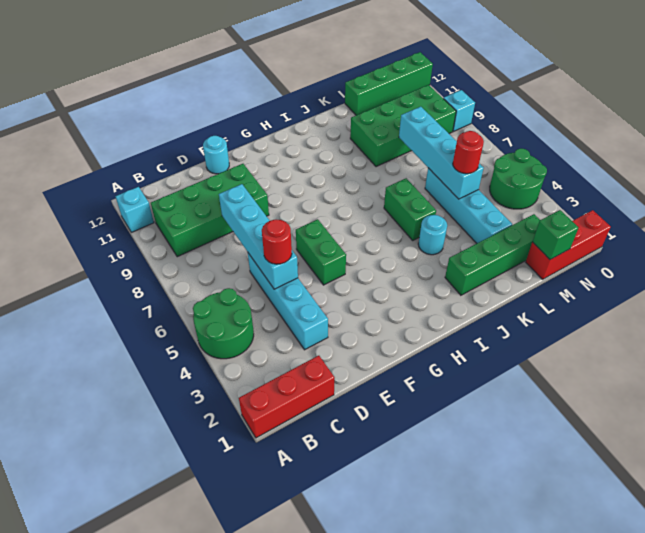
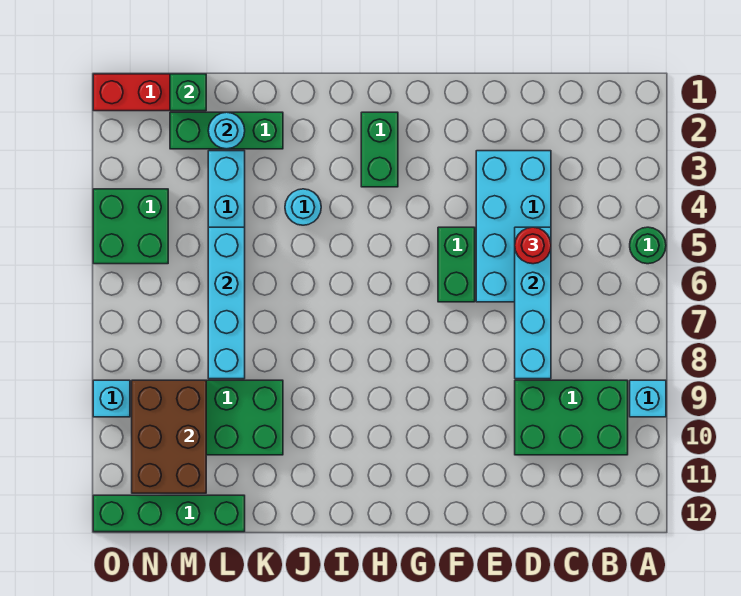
red brick A1:C1 level 1 -> none
green round brick A4:B5 level 1 -> green round brick A5 level 1
cyan brick A11 level 1 -> cyan brick A9 level 1
green brick B9:E10 level 1 -> green brick B9:D10 level 1
cyan brick D3:D6 level 1 -> cyan brick D3:E6 level 1
cyan round brick E12 level 1 -> cyan round brick L2 level 2
green brick J2:M2 level 1 -> green brick K2:M2 level 1
green brick J5:J6 level 1 -> green brick H2:H3 level 1
red round brick L5 level 3 -> none
none -> brown brick M9:N11 level 2
green round brick N4:O5 level 1 -> green brick N4:O5 level 1

